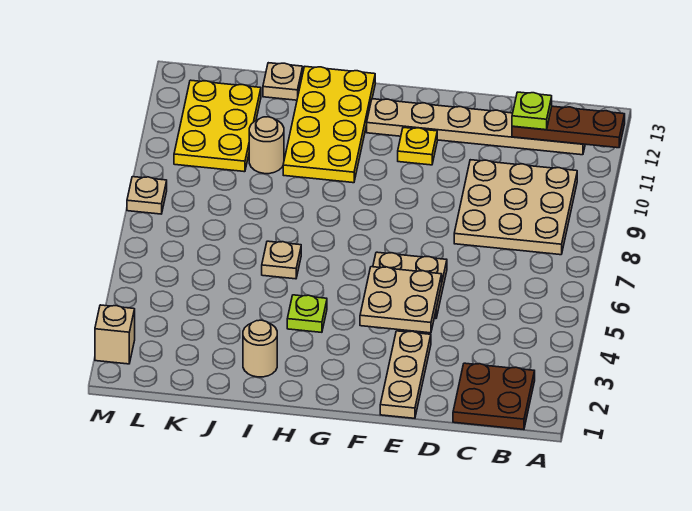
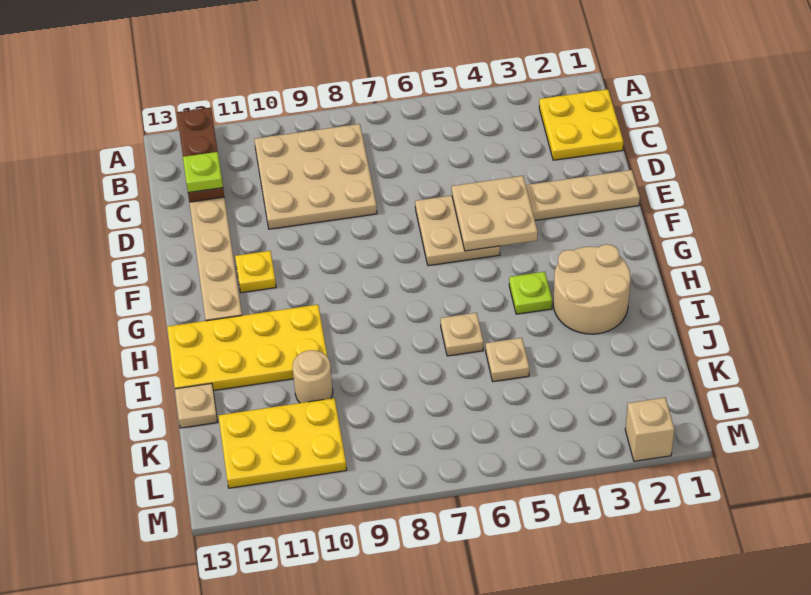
brown plate B1:C2 level 1 -> yellow plate B1:C2 level 1
tan round brick I2 level 1 -> tan round brick H2:I3 level 1
tan plate M8 level 1 -> tan plate J5 level 1

